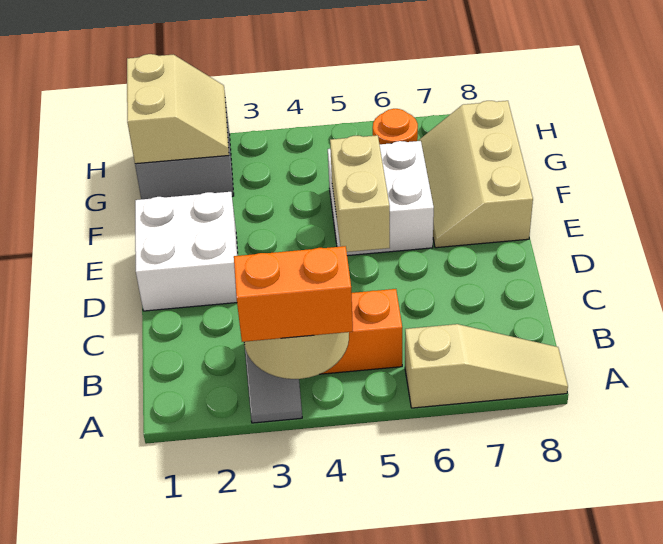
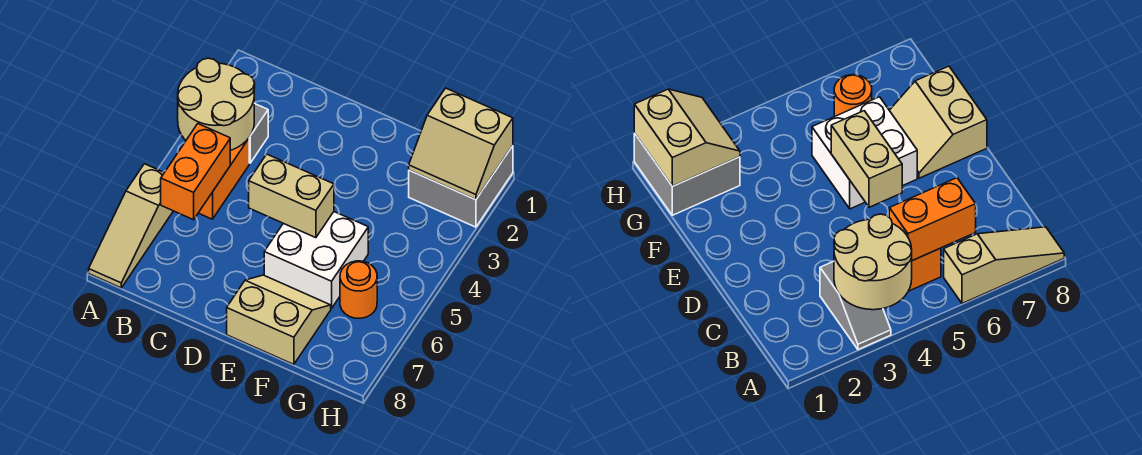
orange brick A3:A4 level 3 -> orange brick B5:B6 level 2
white brick D1:E2 level 1 -> none
tan slope E7:G8 level 1 top 8 -> tan slope E7:F8 level 1 top 8

